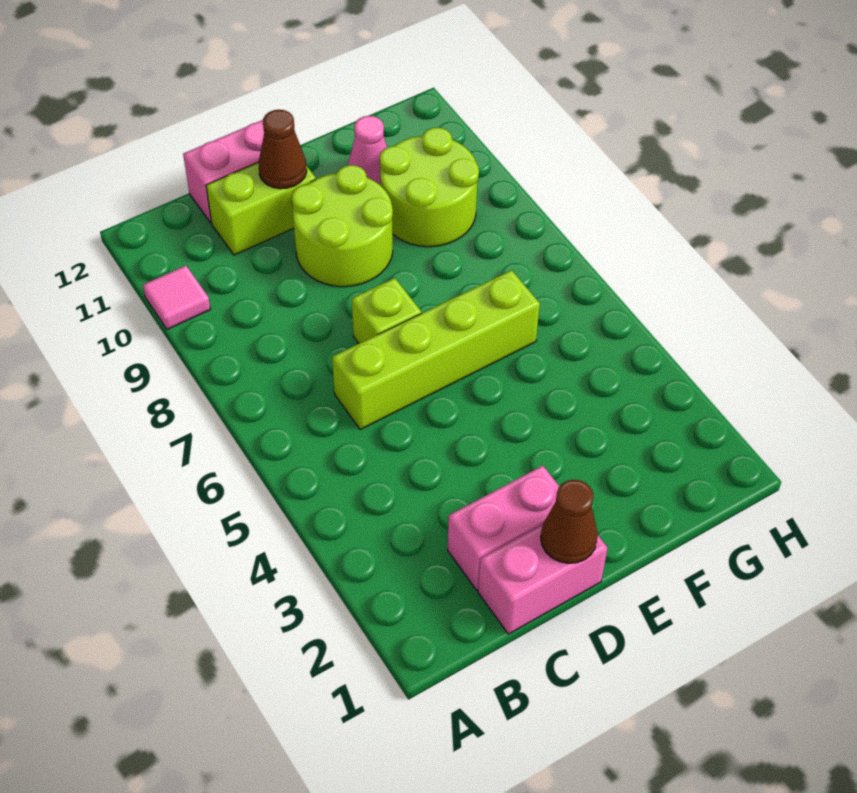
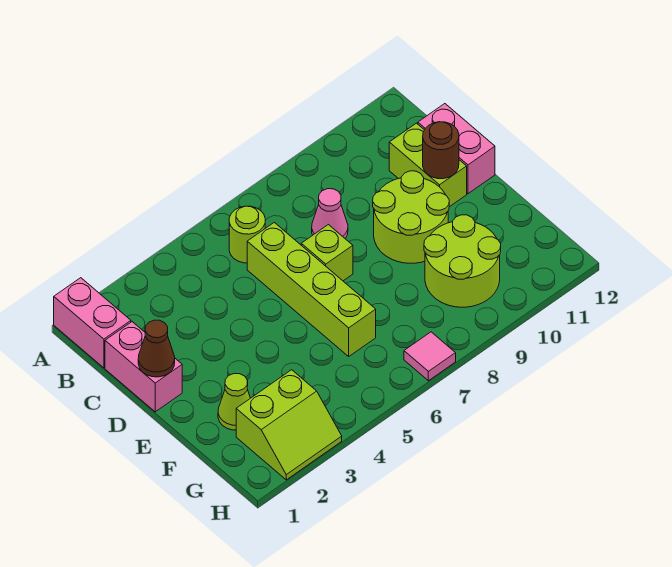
pink tile A10 level 1 -> pink tile H7 level 1
none -> lime round brick B6 level 1
pink brick C2:D2 level 1 -> pink brick A1:B1 level 1
brown cone D11 level 2 -> brown round brick D11 level 2
none -> lime cone F2 level 1
pink cone F11 level 1 -> pink cone C8 level 1
none -> lime slope G2:H3 level 1 top G

